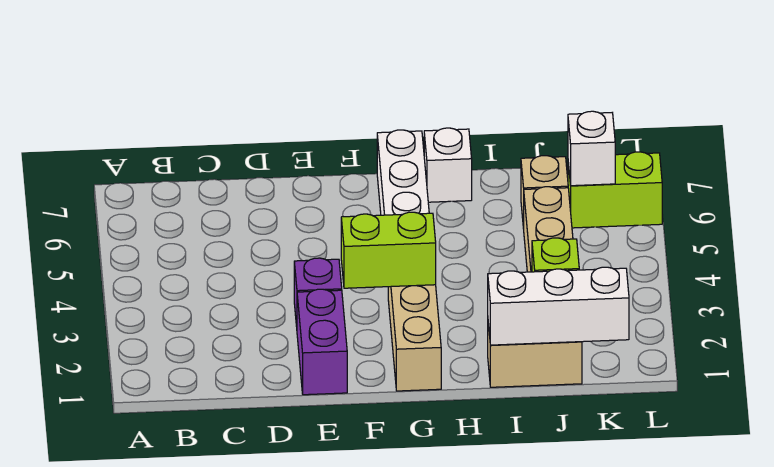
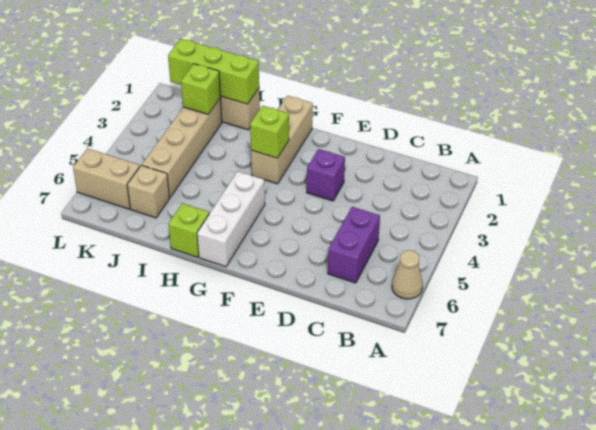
none -> tan cone A6 level 1
purple brick E1:E2 level 1 -> purple brick C5:C6 level 1
lime brick F3:G3 level 2 -> lime brick G3 level 2
white brick H7 level 1 -> lime brick H7 level 1
white brick I1:K1 level 2 -> lime brick I1:K1 level 2
lime brick K6:L6 level 1 -> tan brick K6:L6 level 1
white brick K6 level 2 -> none

